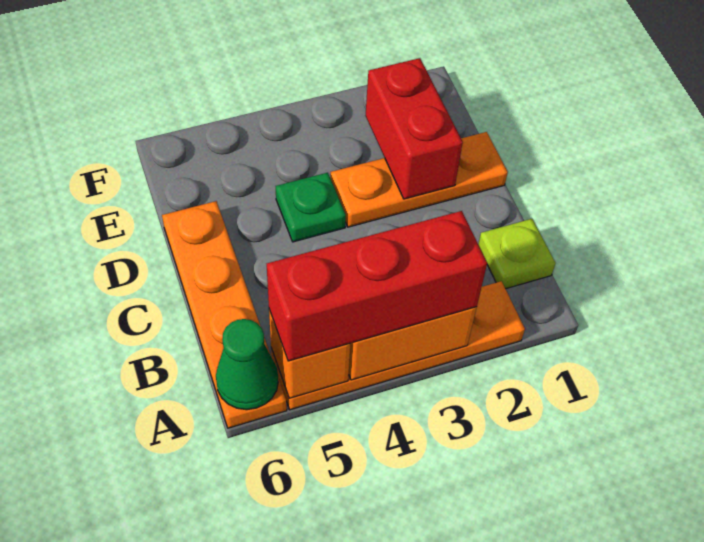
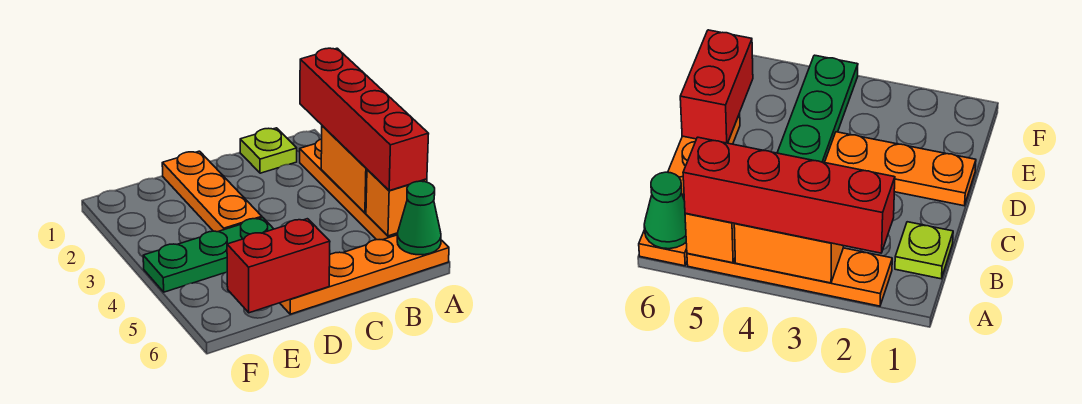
red brick A3:A5 level 3 -> red brick A2:A5 level 3
red brick D2:E2 level 2 -> red brick D6:E6 level 2
green plate D4 level 1 -> green plate D4:F4 level 1

